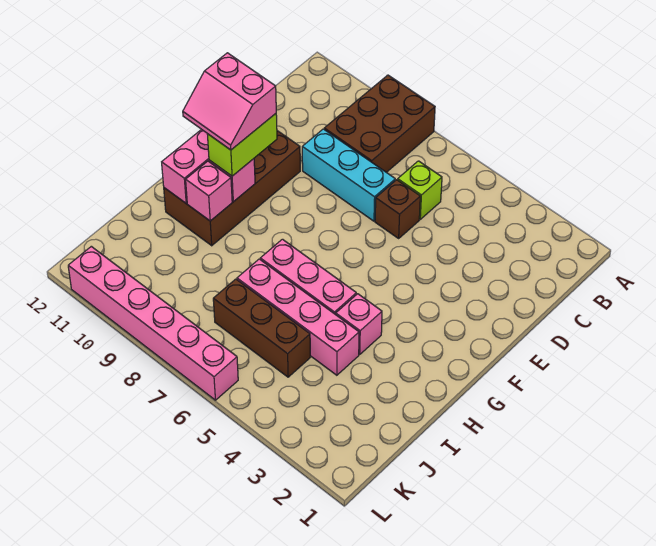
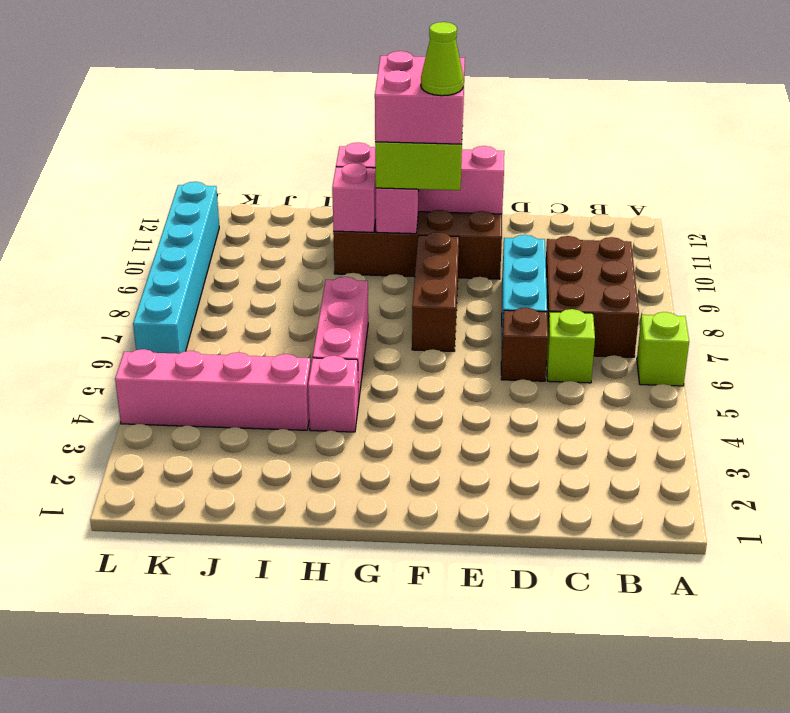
none -> lime brick A6 level 1
brown brick A8:C9 level 1 -> brown brick B7:C9 level 1
pink slope F10:G11 level 4 top F -> pink brick F10:G11 level 4
none -> lime cone F10 level 5
pink brick I4:I7 level 1 -> pink brick I4:L4 level 1
brown brick J5:J7 level 1 -> brown brick F7:F9 level 1
pink brick L6:L11 level 1 -> cyan brick L6:L11 level 1

